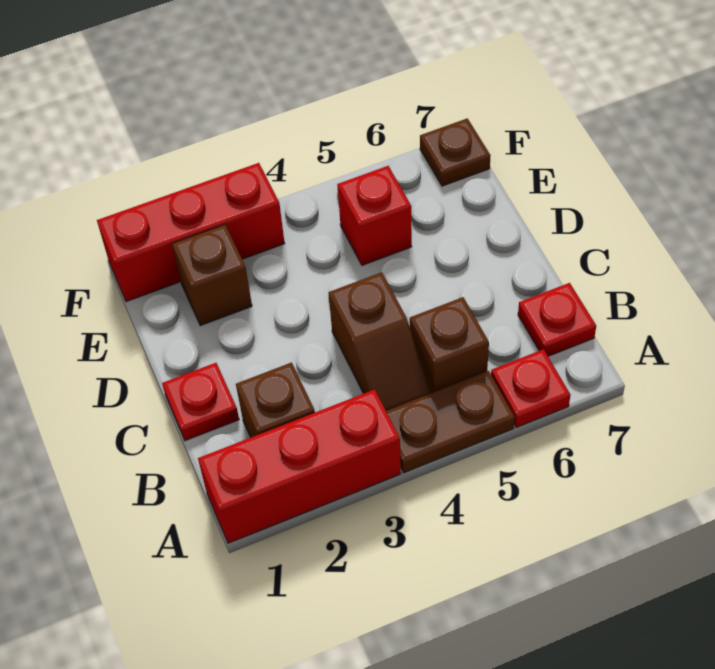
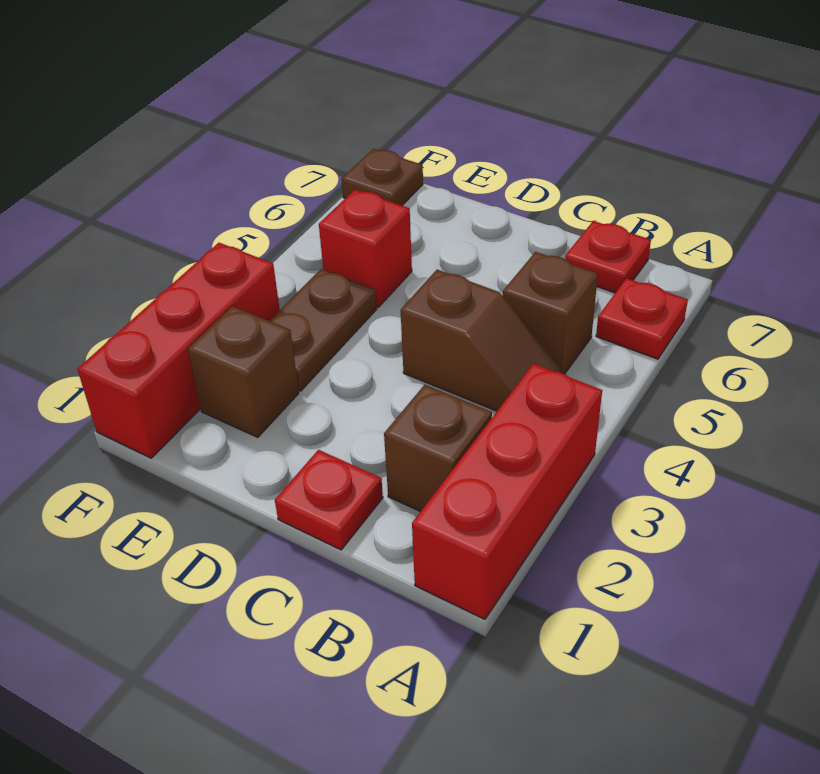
brown plate A4:A5 level 1 -> brown plate E3:E4 level 1

